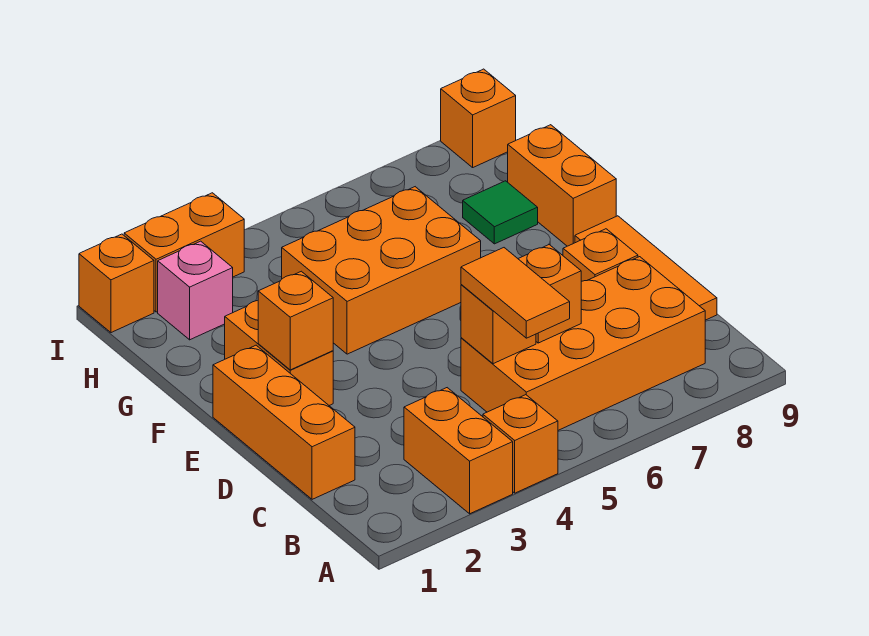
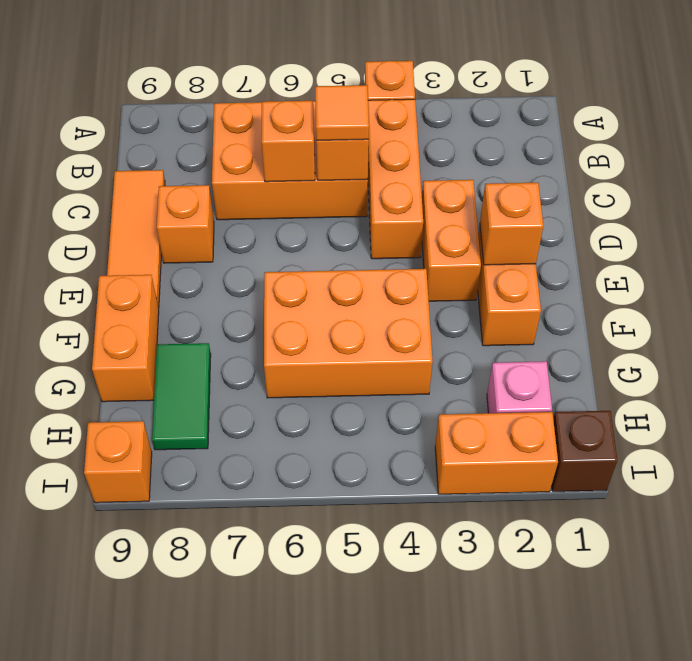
orange brick A3:B3 level 1 -> orange brick D3:E3 level 1
orange brick B5:C8 level 1 -> orange brick B5:C7 level 1
orange tile B5:C5 level 3 -> orange tile C5 level 3
orange brick C1:E1 level 1 -> orange brick B4:D4 level 1
green tile G8 level 1 -> green tile G8:H8 level 1
orange brick I1 level 1 -> brown brick I1 level 1

